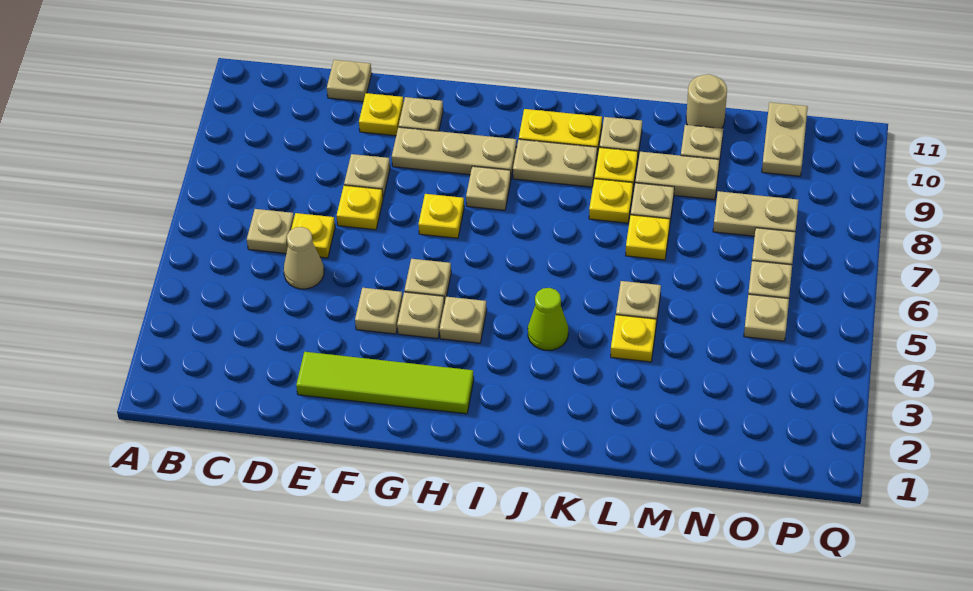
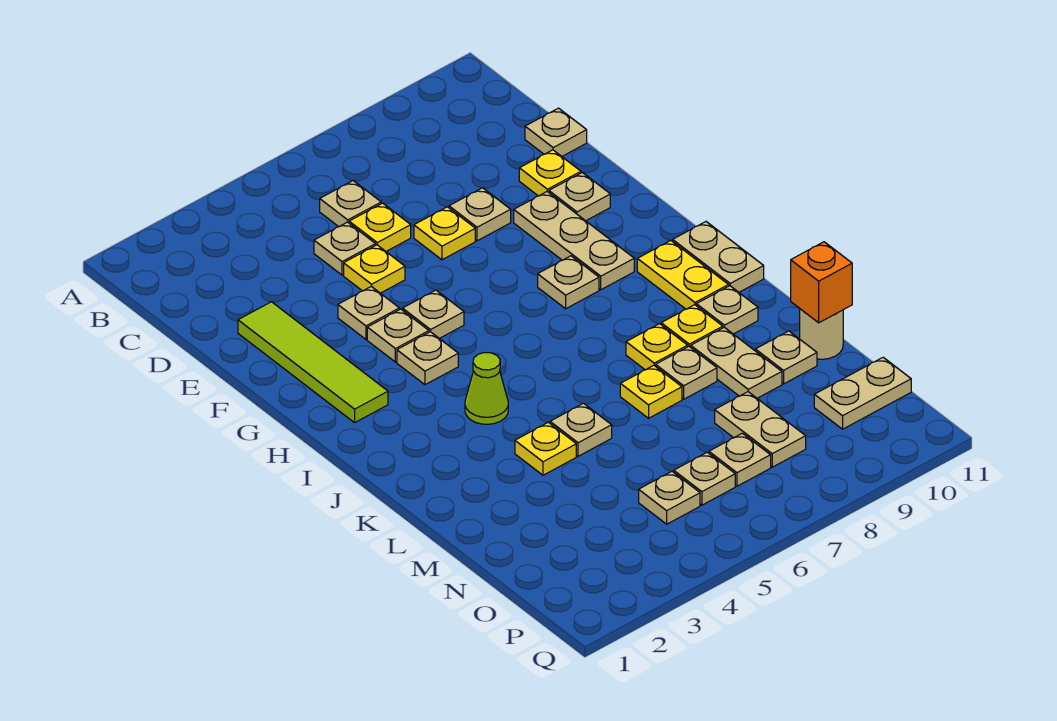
tan cone D5 level 1 -> tan plate D5 level 1
yellow plate G7 level 1 -> yellow plate E5 level 1
tan plate I9:J9 level 1 -> tan plate I11:J11 level 1
none -> orange brick M11 level 2

